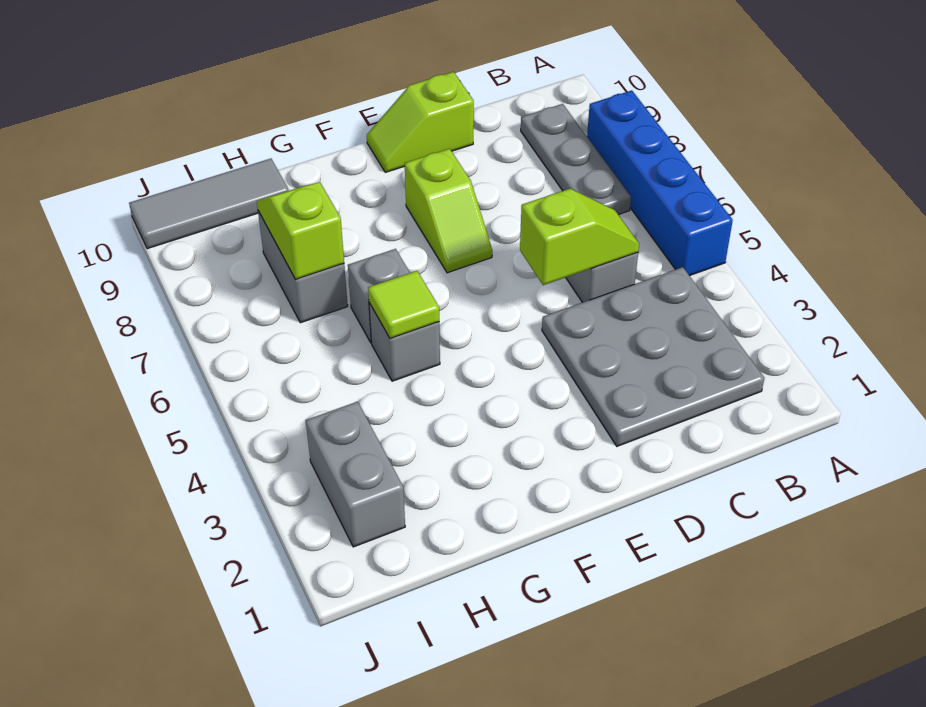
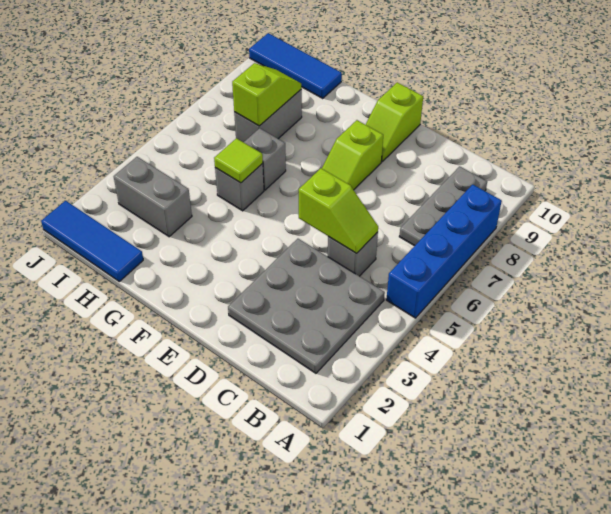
lime slope D10:E10 level 1 top D -> lime slope E9:E10 level 1 top 10
none -> blue tile H1:J1 level 1
grey tile H10:J10 level 1 -> blue tile H10:J10 level 1
grey brick I2:I3 level 1 -> grey brick H3:I3 level 1

